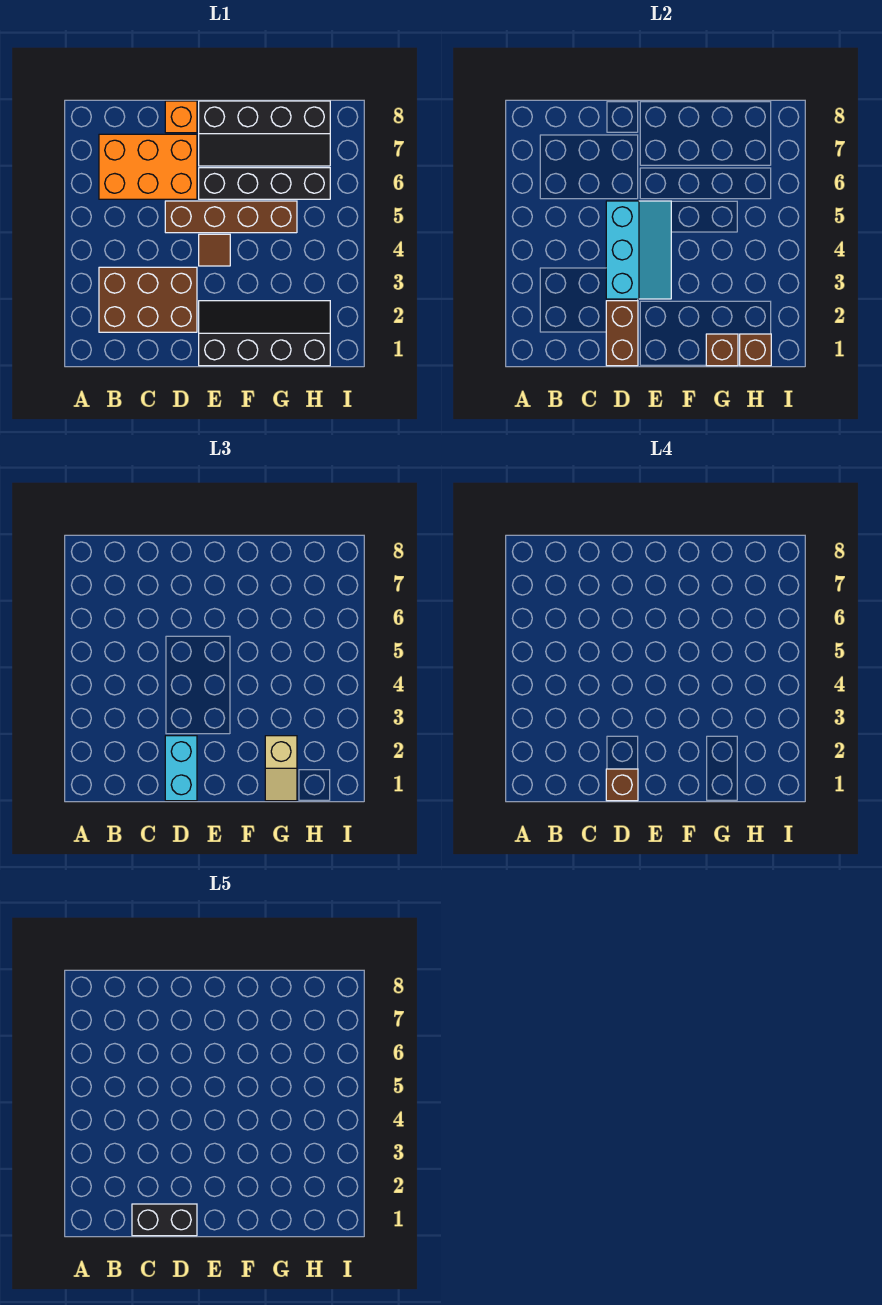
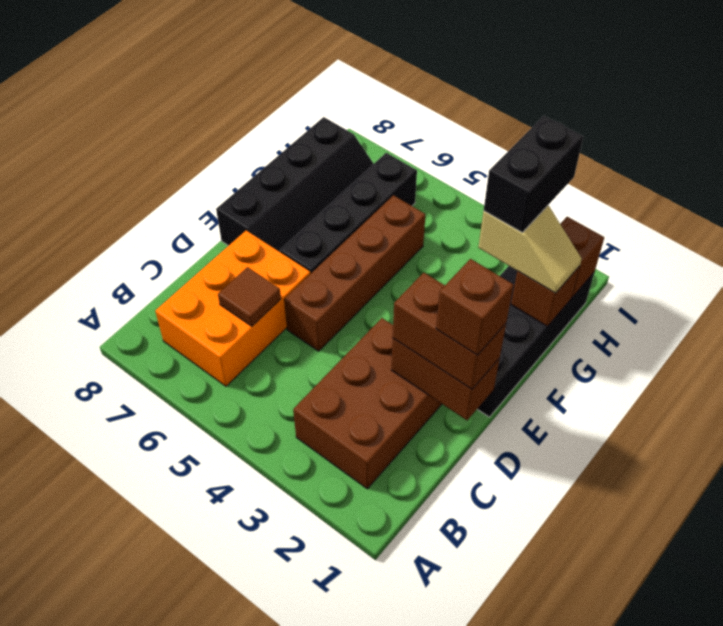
black brick C1:D1 level 5 -> black brick G2:H2 level 4
cyan brick D1:D2 level 3 -> brown brick D1:D2 level 3
cyan slope D3:E5 level 2 top D -> none
orange brick D8 level 1 -> none
brown tile E4 level 1 -> brown tile C6 level 2

